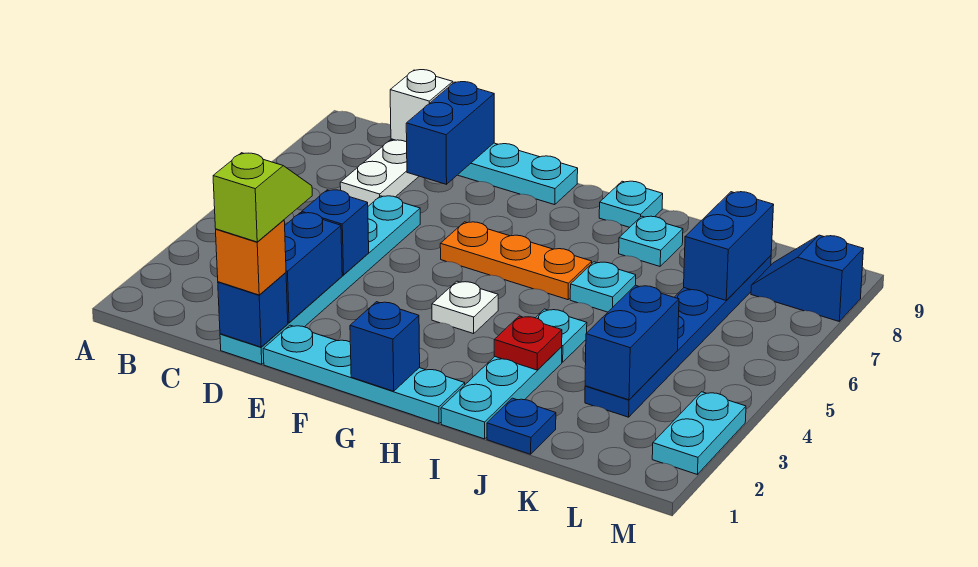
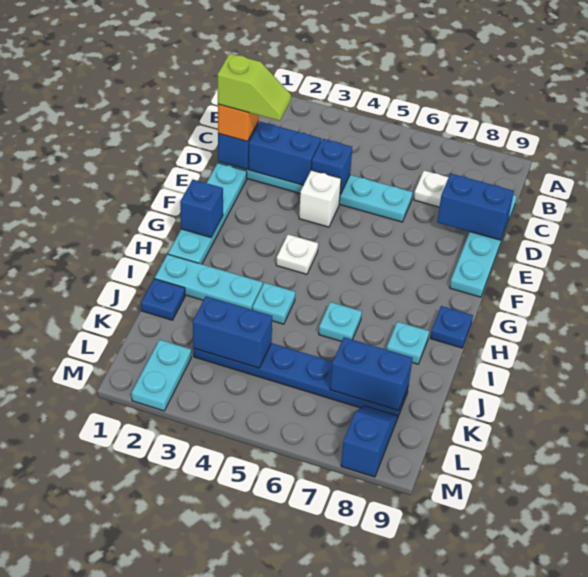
white brick C9 level 2 -> white brick E4 level 1
orange plate F6:H6 level 1 -> none
cyan plate H9 level 1 -> blue plate H9 level 1
red plate I3 level 2 -> none
cyan plate M2:M3 level 1 -> cyan plate L2:M2 level 1

